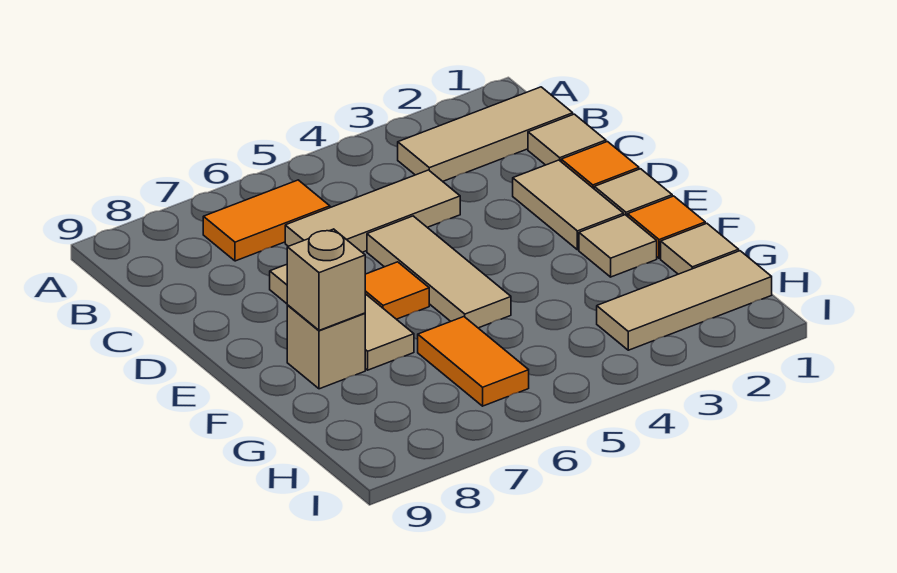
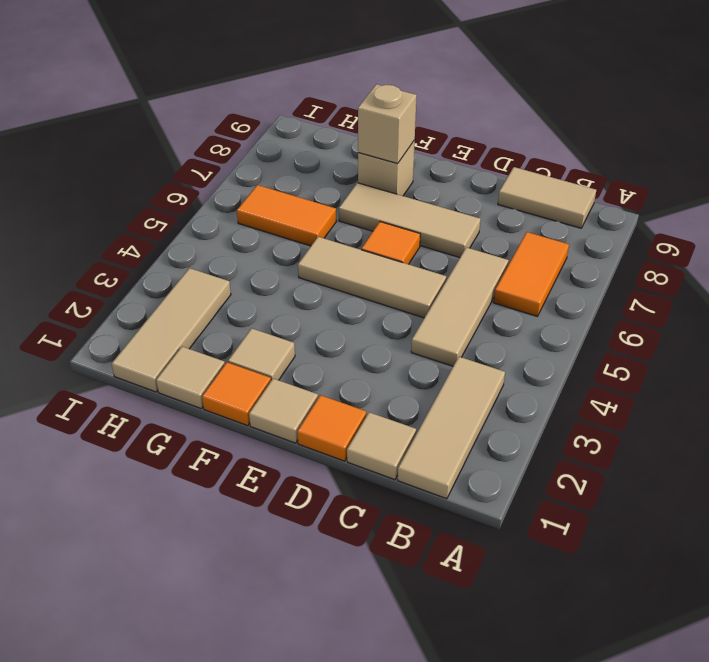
tan tile D2:E2 level 1 -> tan tile B9:C9 level 1

